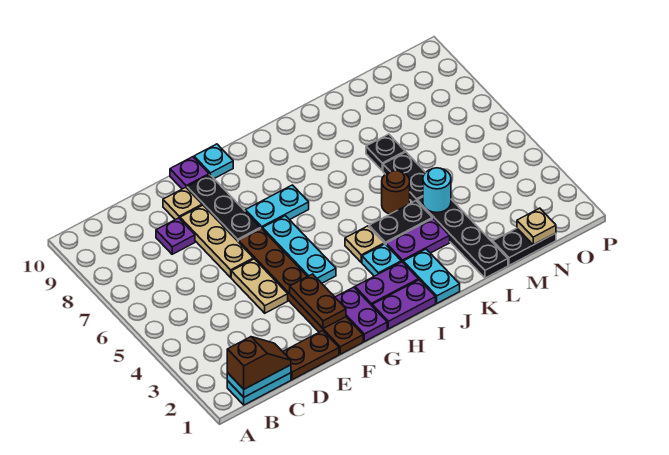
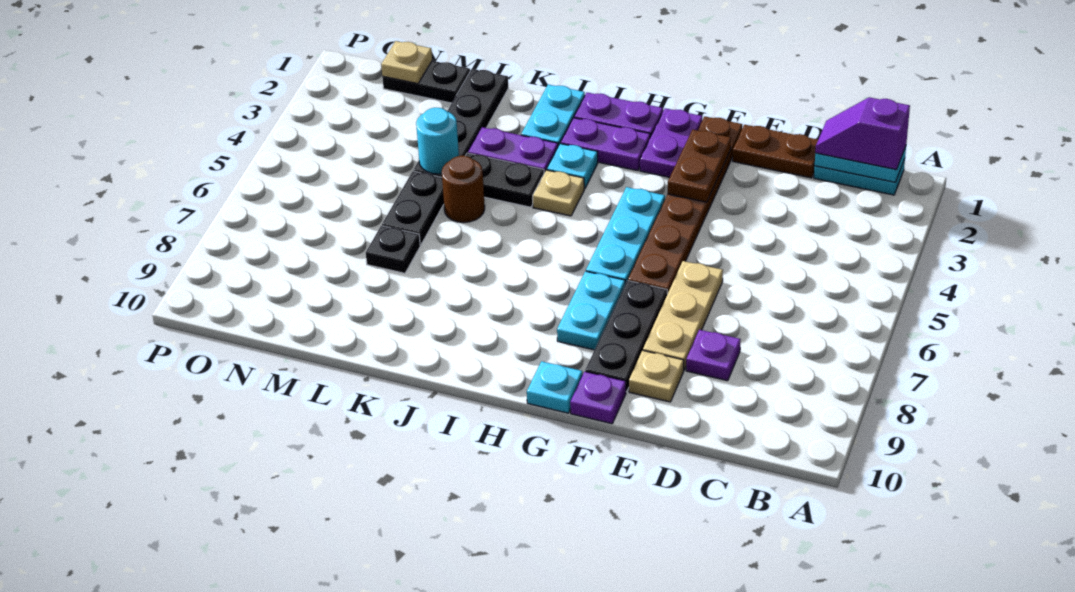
brown slope B1:C1 level 3 top B -> purple slope B1:C1 level 3 top B
tan plate E4:E5 level 1 -> none
cyan plate G7:H7 level 1 -> cyan plate G7:G8 level 1

